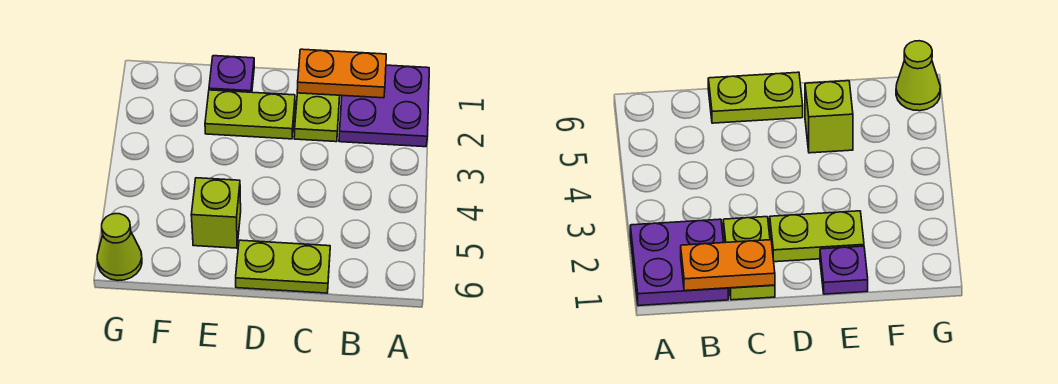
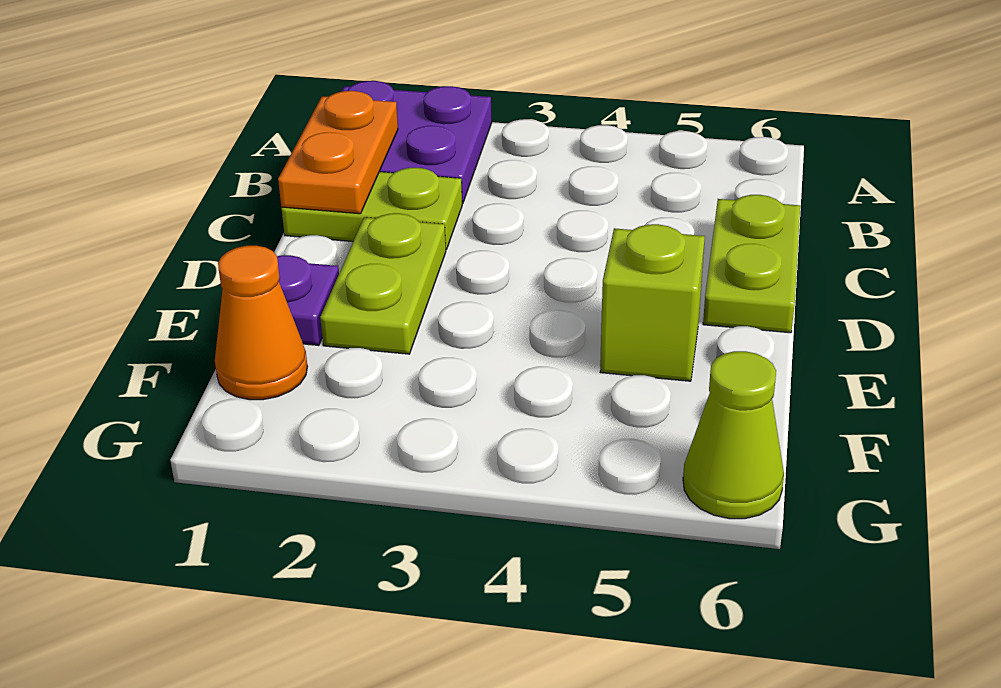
none -> orange cone F1 level 1

